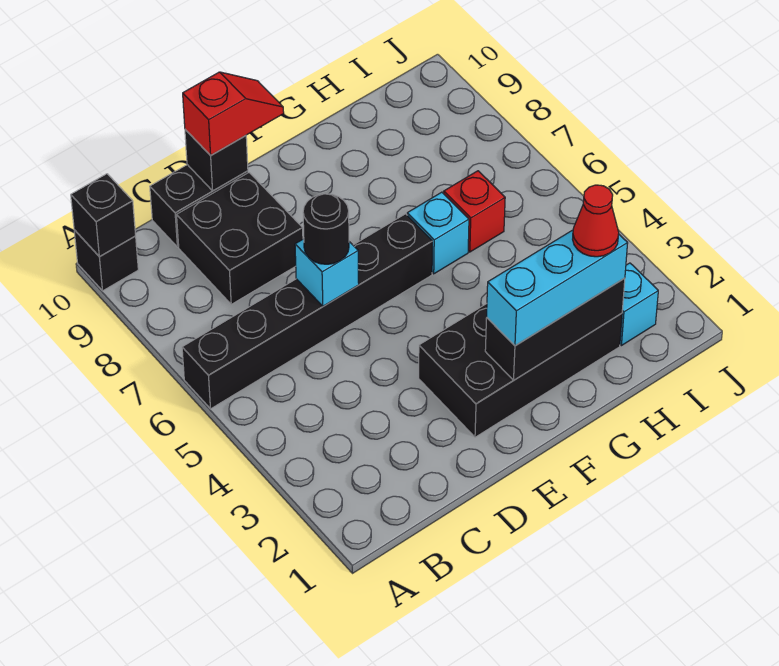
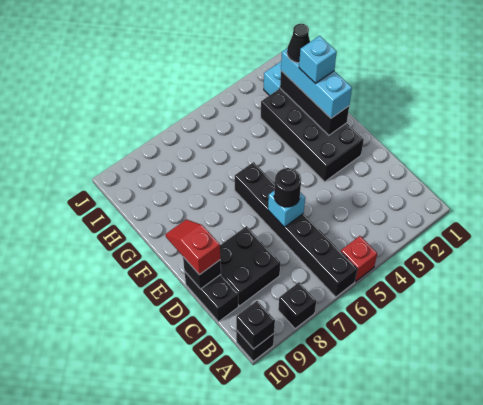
none -> black brick A8 level 1
cyan brick G6 level 1 -> cyan brick G2 level 4
red cone H2 level 4 -> black cone H2 level 4
red brick H6 level 1 -> red brick A5 level 1

